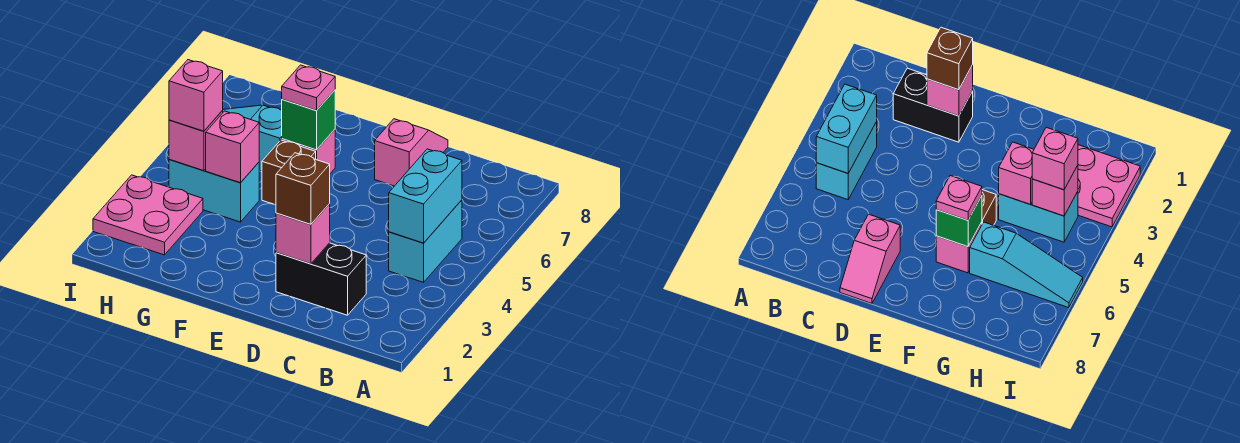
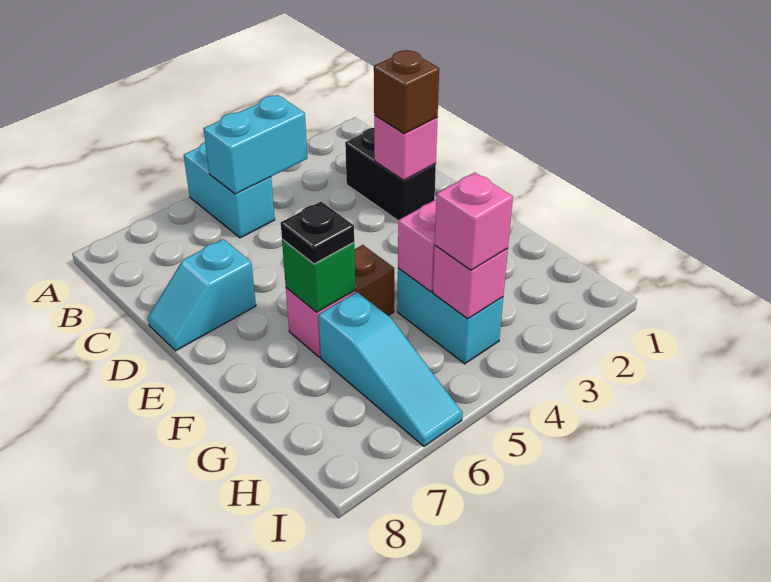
cyan brick B4:B5 level 1 -> cyan brick A5:B5 level 1
pink slope D7:D8 level 1 top 7 -> cyan slope D7:D8 level 1 top 7
pink plate F6 level 3 -> black plate F6 level 3
pink plate H2:I3 level 1 -> none

